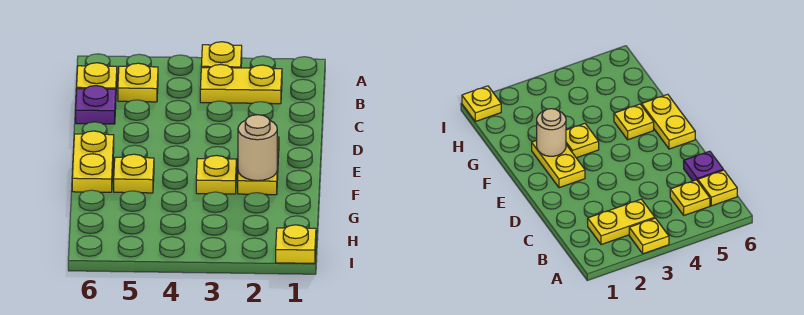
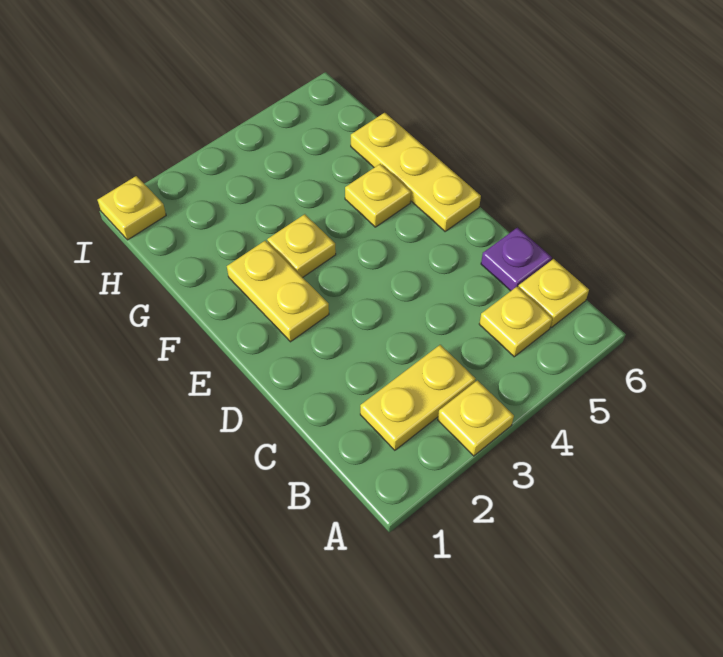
yellow plate E6:F6 level 1 -> yellow plate E6:G6 level 1
tan round brick F2 level 2 -> none

